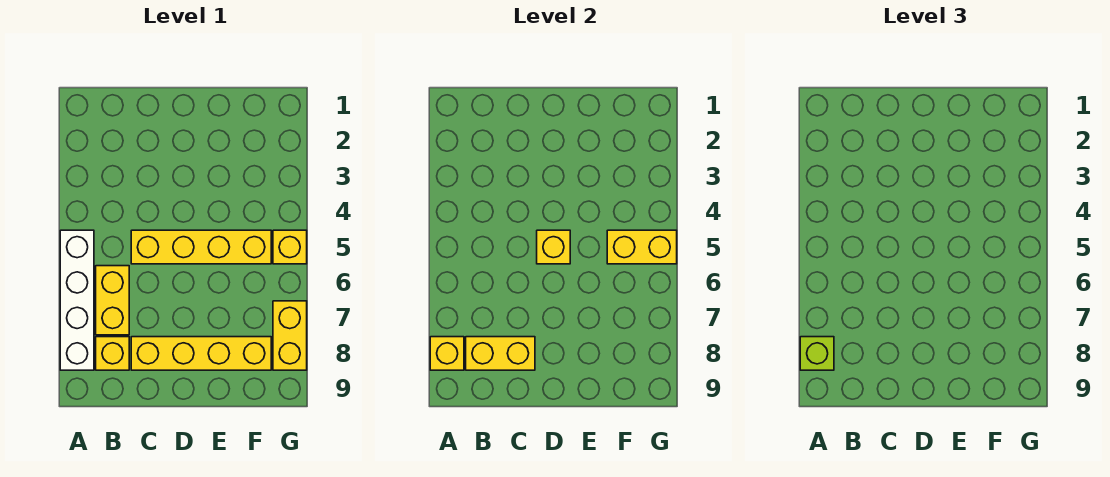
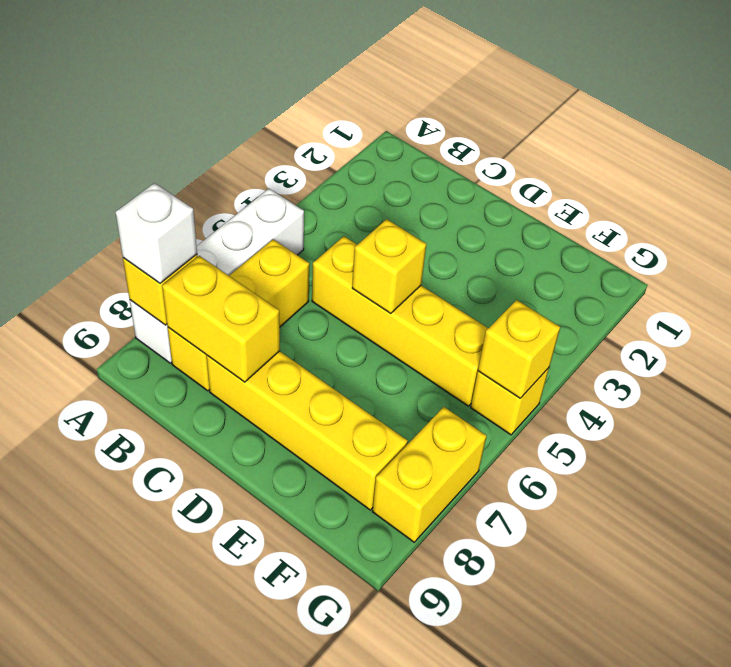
lime brick A8 level 3 -> white brick A8 level 3
yellow brick F5:G5 level 2 -> yellow brick G5 level 2

